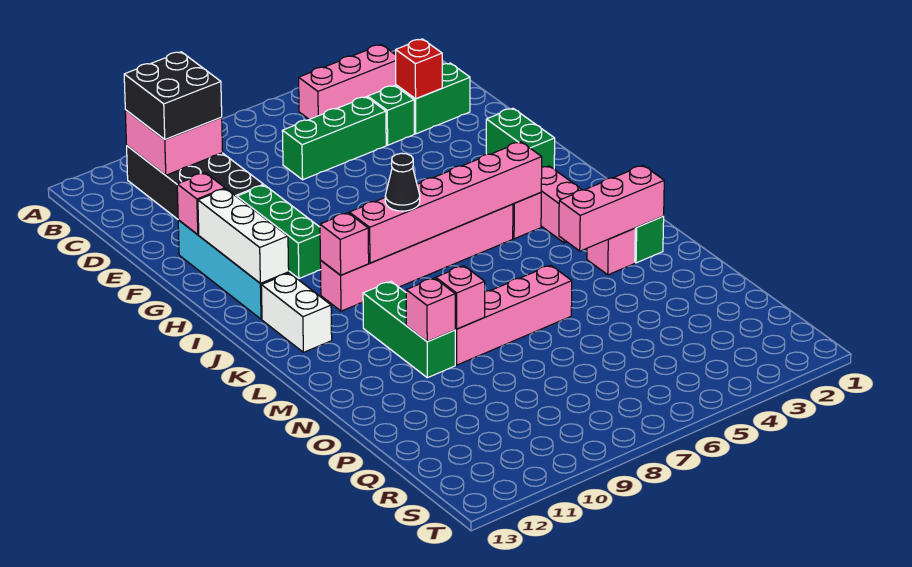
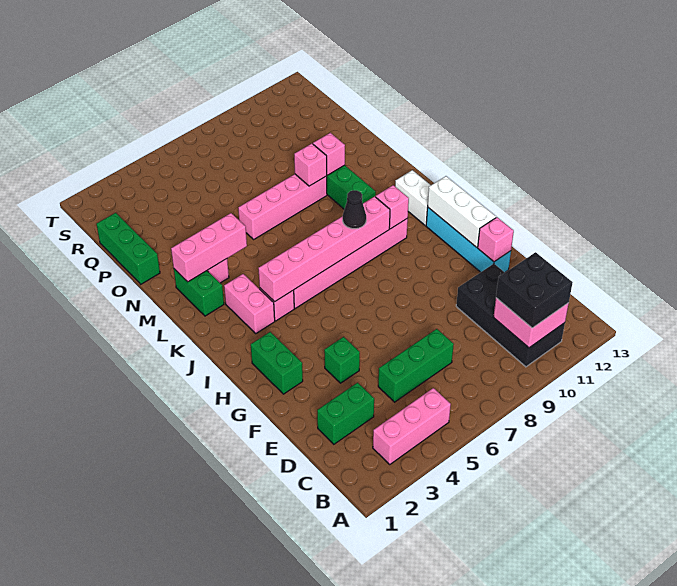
red brick D3 level 2 -> none
green brick D4 level 1 -> green brick F4 level 1
green brick F10:H10 level 1 -> green brick O1:Q1 level 1

